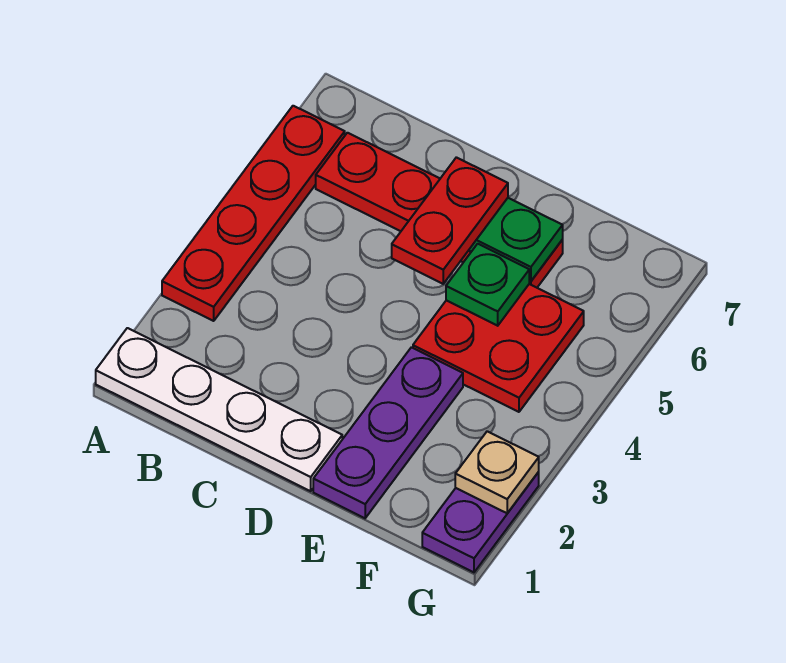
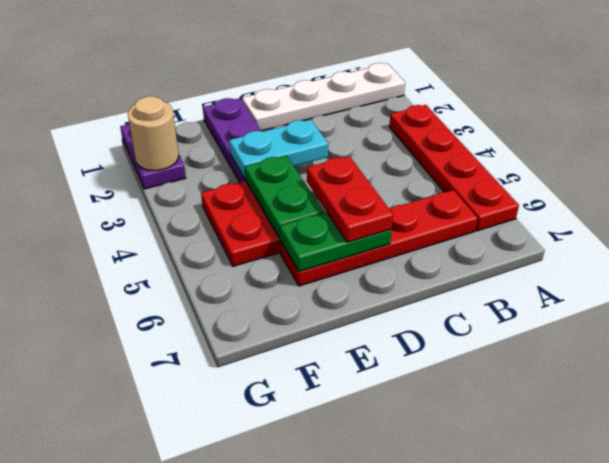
none -> cyan plate D3:E3 level 2
green plate E5 level 2 -> green plate E4:E5 level 2
tan plate G2 level 2 -> tan round brick G2 level 2

